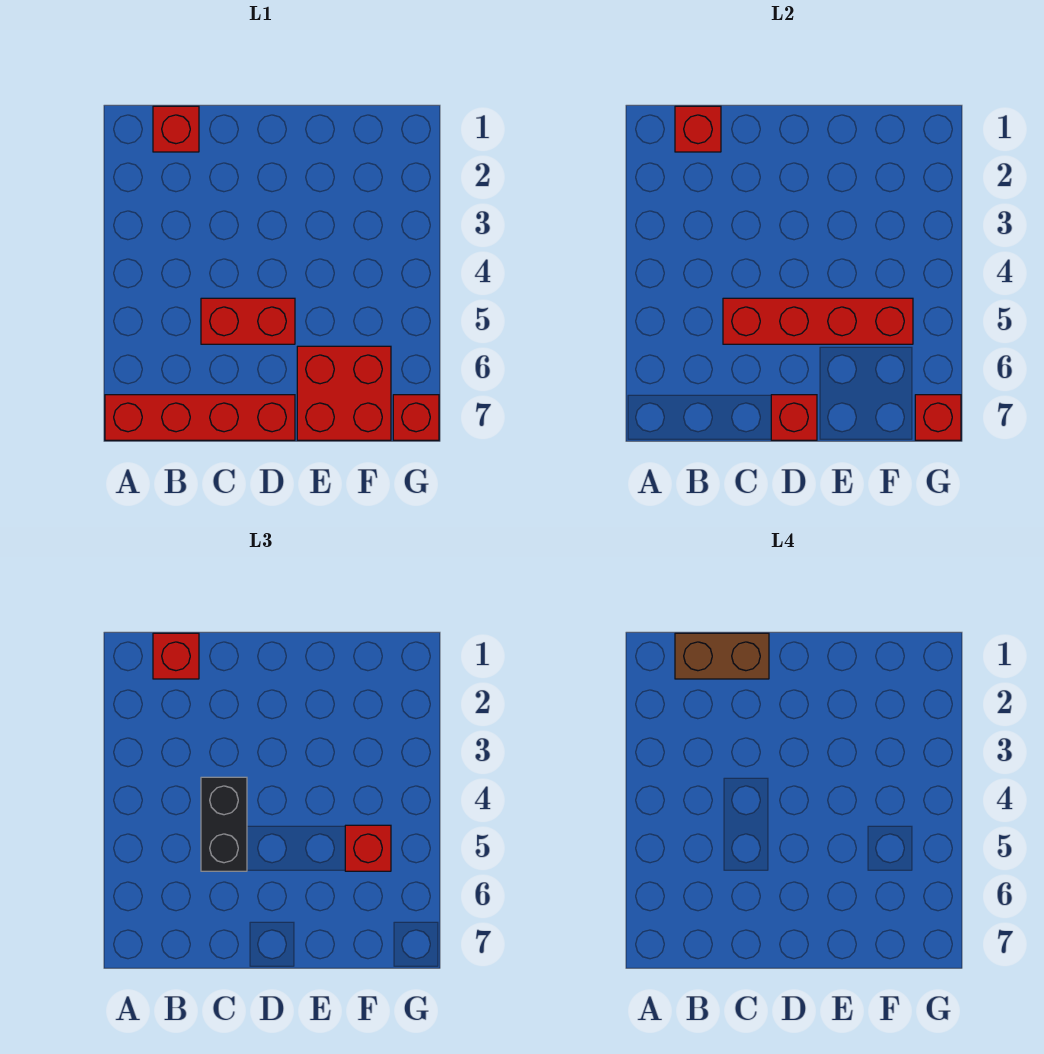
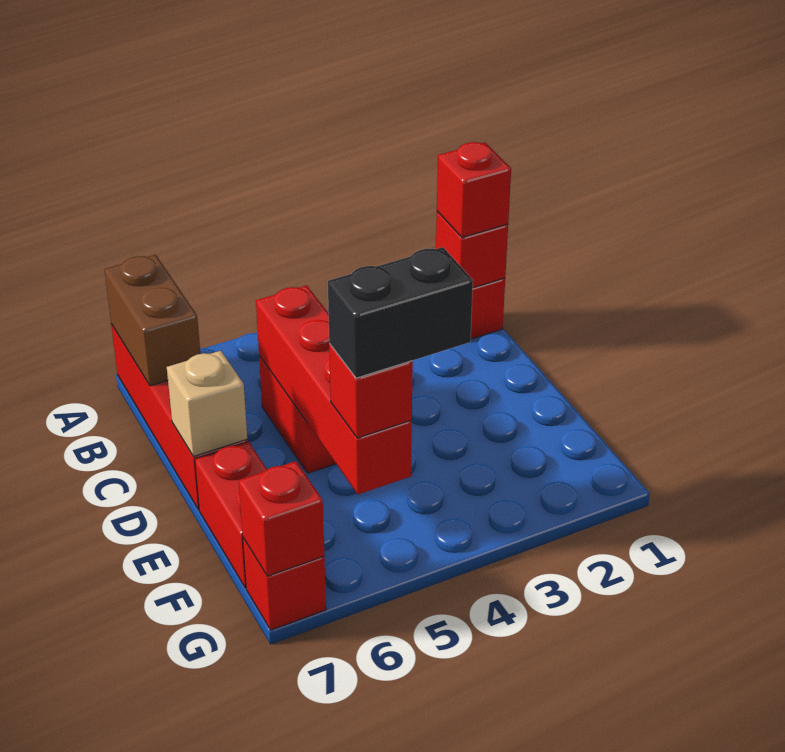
brown brick B1:C1 level 4 -> brown brick A7:B7 level 2
black brick C4:C5 level 3 -> black brick F4:F5 level 4
red brick D7 level 2 -> tan brick D7 level 2
red brick E6:F7 level 1 -> red brick E7:F7 level 1

